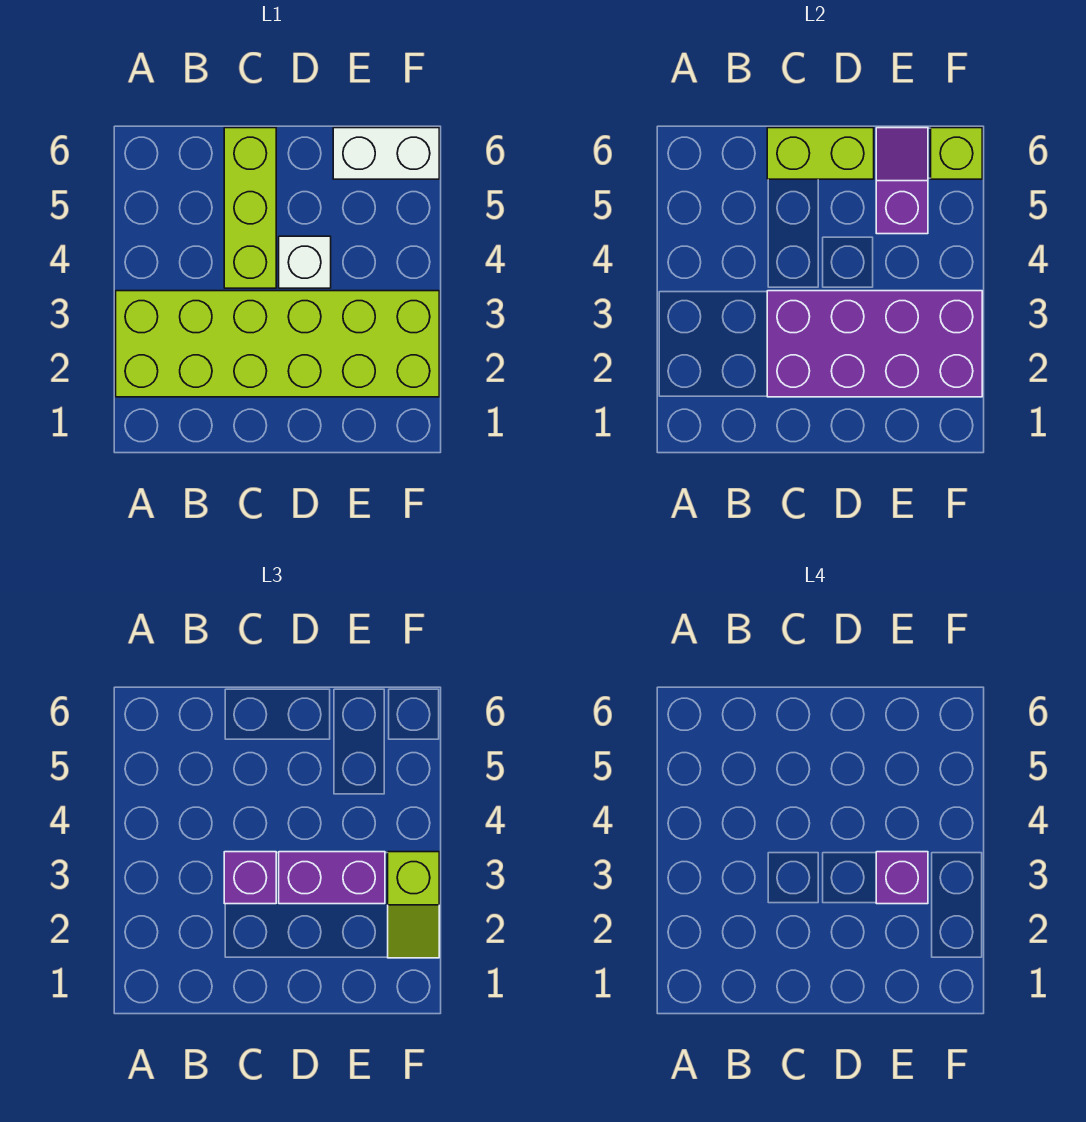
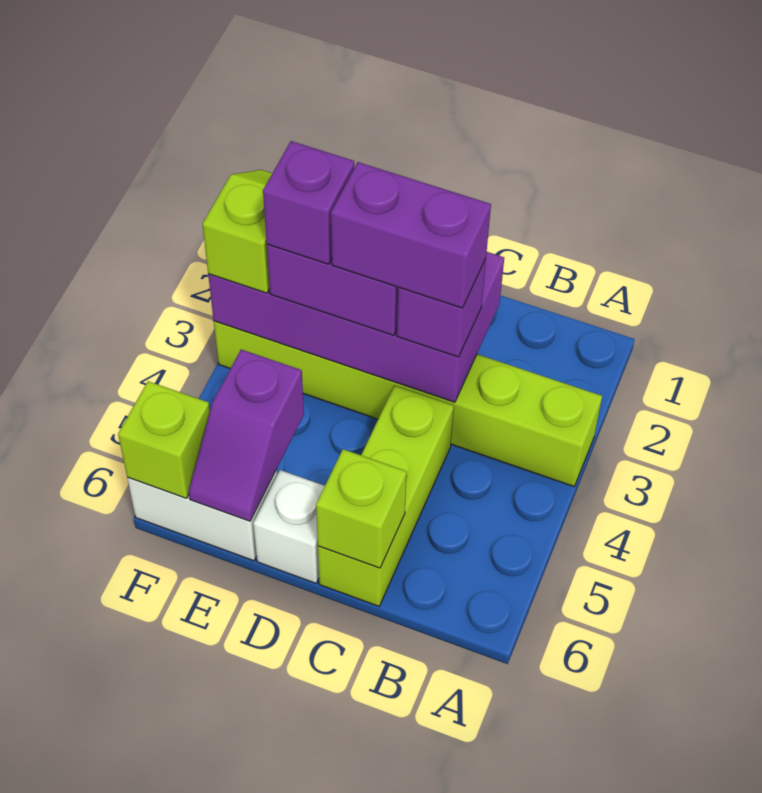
lime brick A2:F3 level 1 -> lime brick A3:F3 level 1
none -> purple brick C3:D3 level 4
lime brick C6:D6 level 2 -> lime brick C6 level 2
white brick D4 level 1 -> white brick D6 level 1

